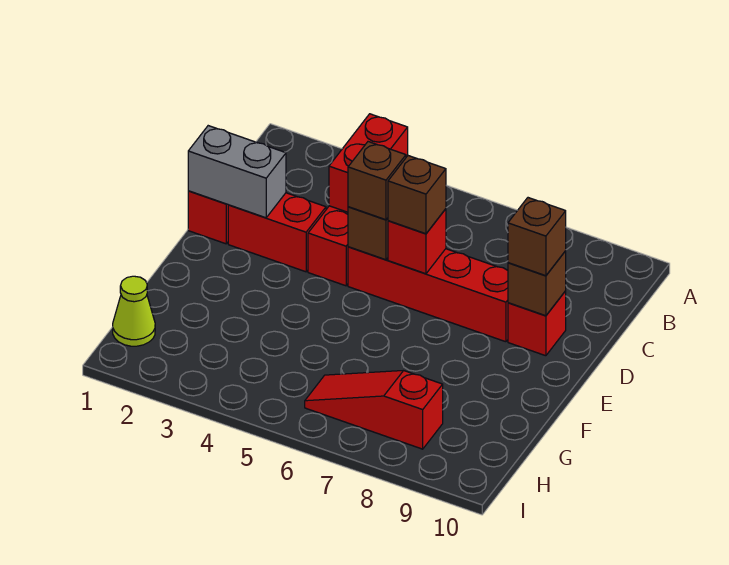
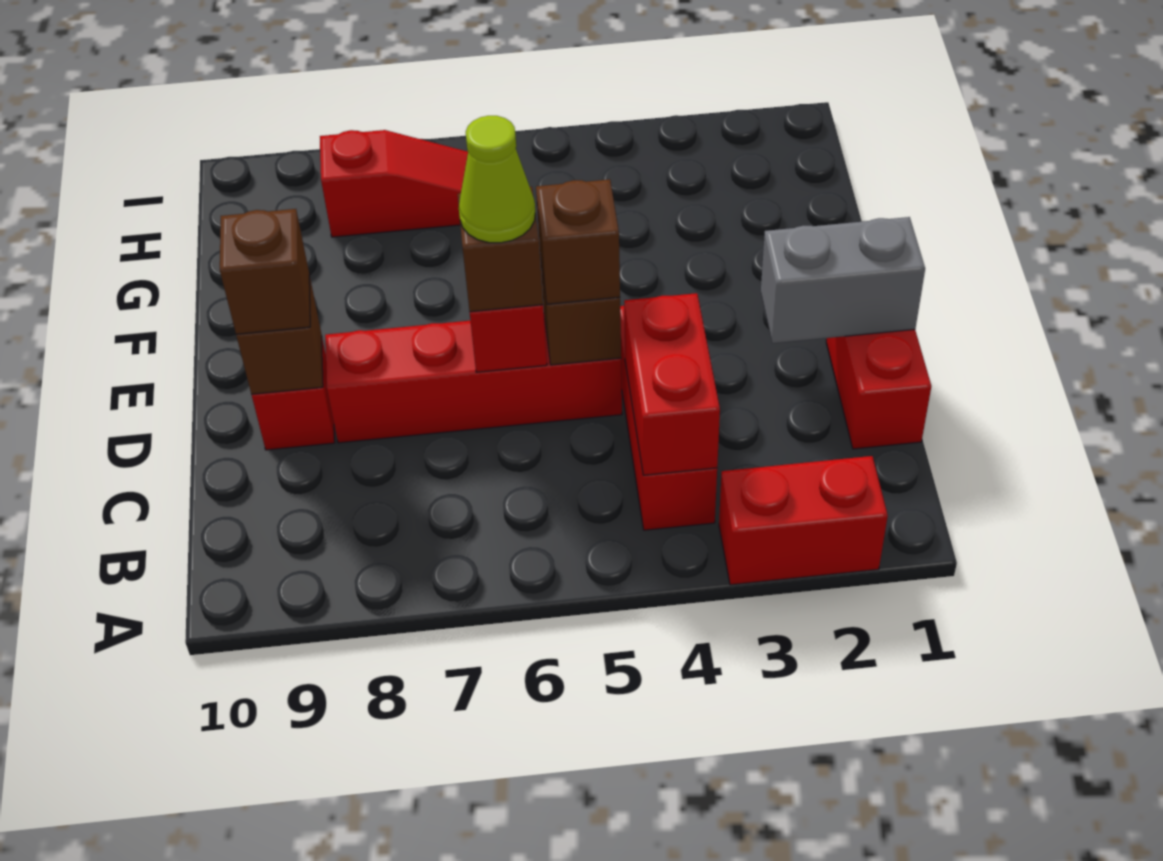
red brick D2:D3 level 1 -> red brick A2:A3 level 1
lime cone H1 level 1 -> lime cone D6 level 4

